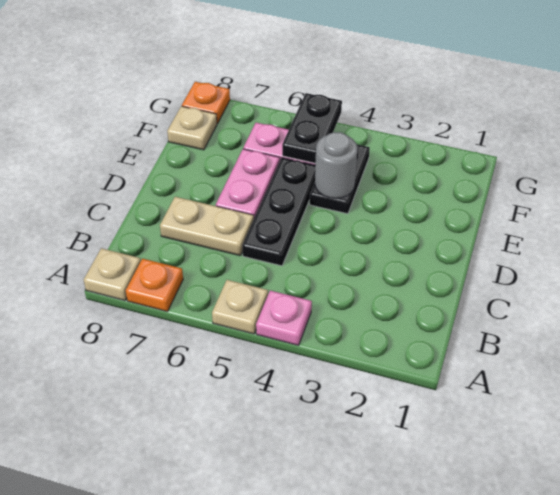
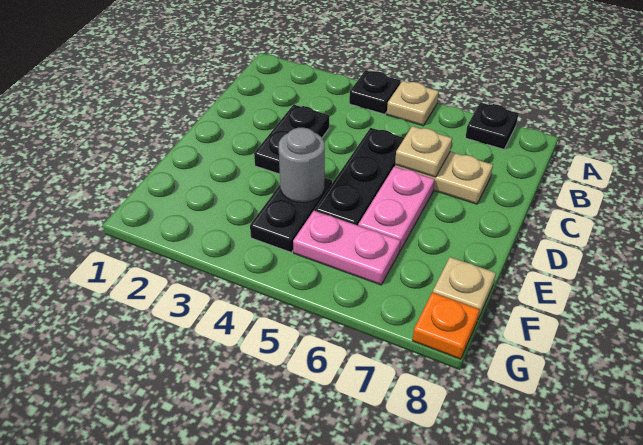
pink plate A4 level 1 -> black plate A4 level 1
orange plate A7 level 1 -> black plate A7 level 1
tan plate A8 level 1 -> tan plate C6 level 2
black plate F5:G5 level 2 -> black plate C3:D3 level 1

